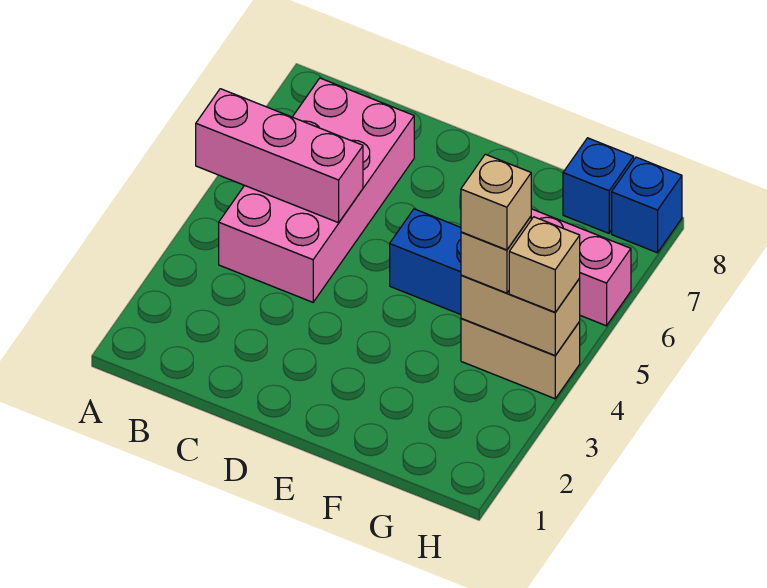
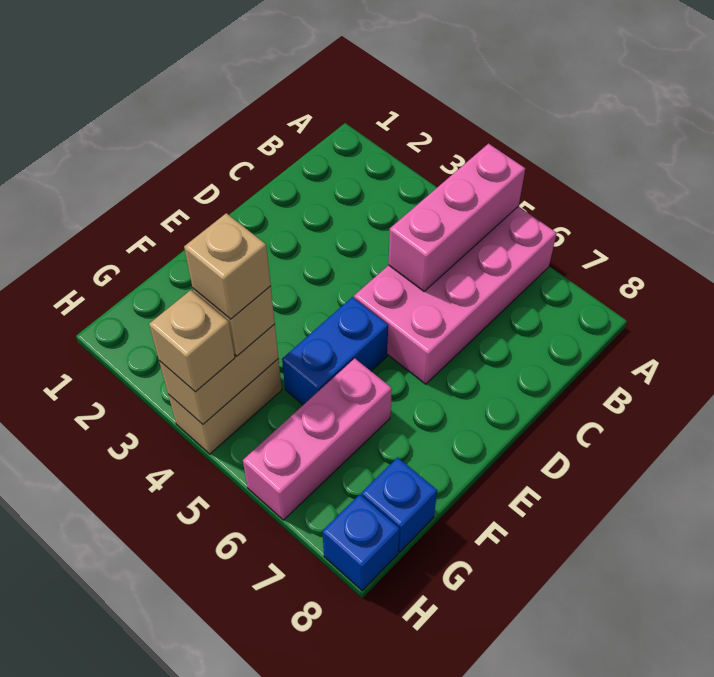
pink brick B4:C7 level 1 -> pink brick A5:D6 level 1

